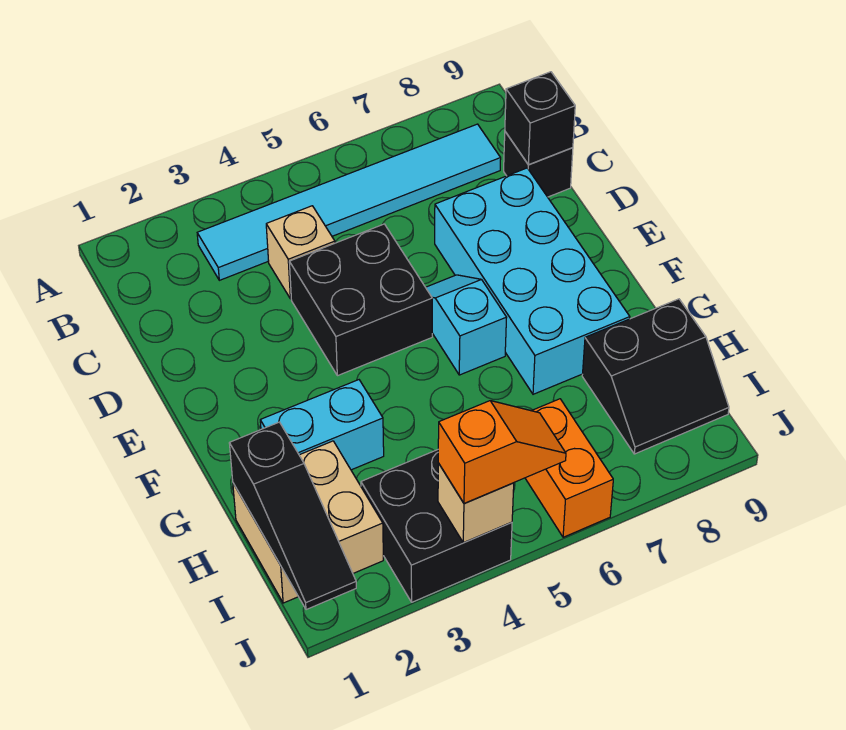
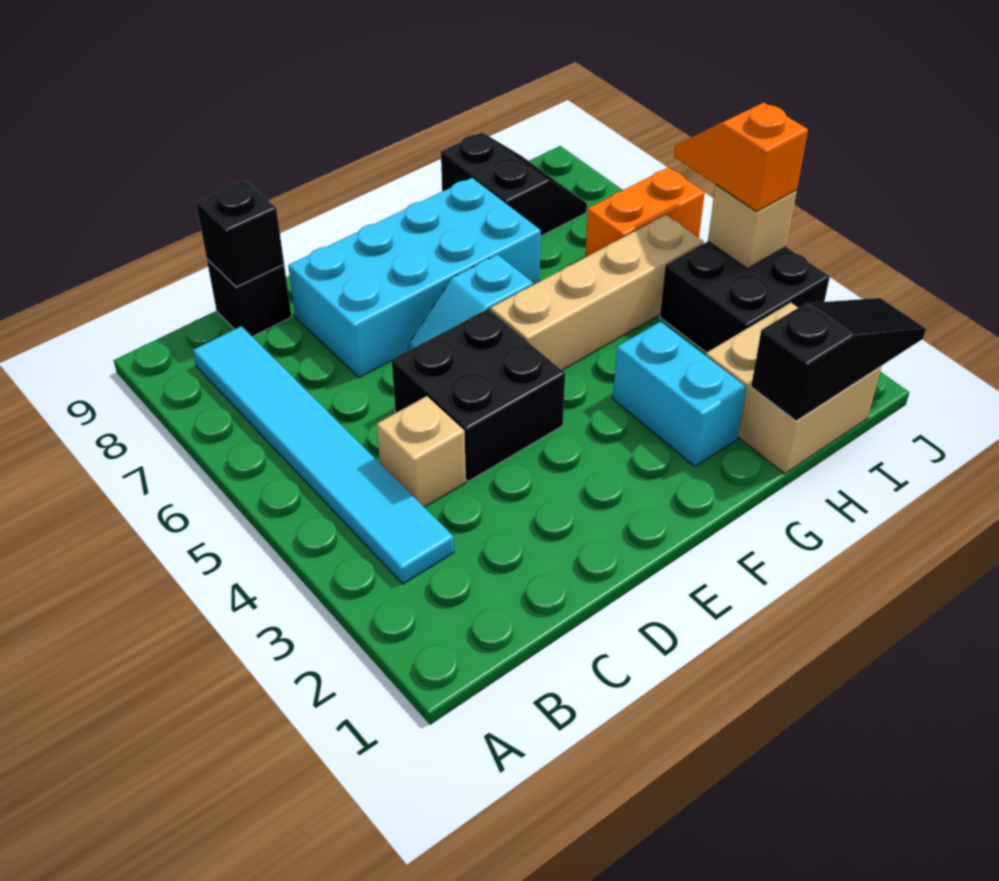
none -> tan brick F5:I5 level 1

